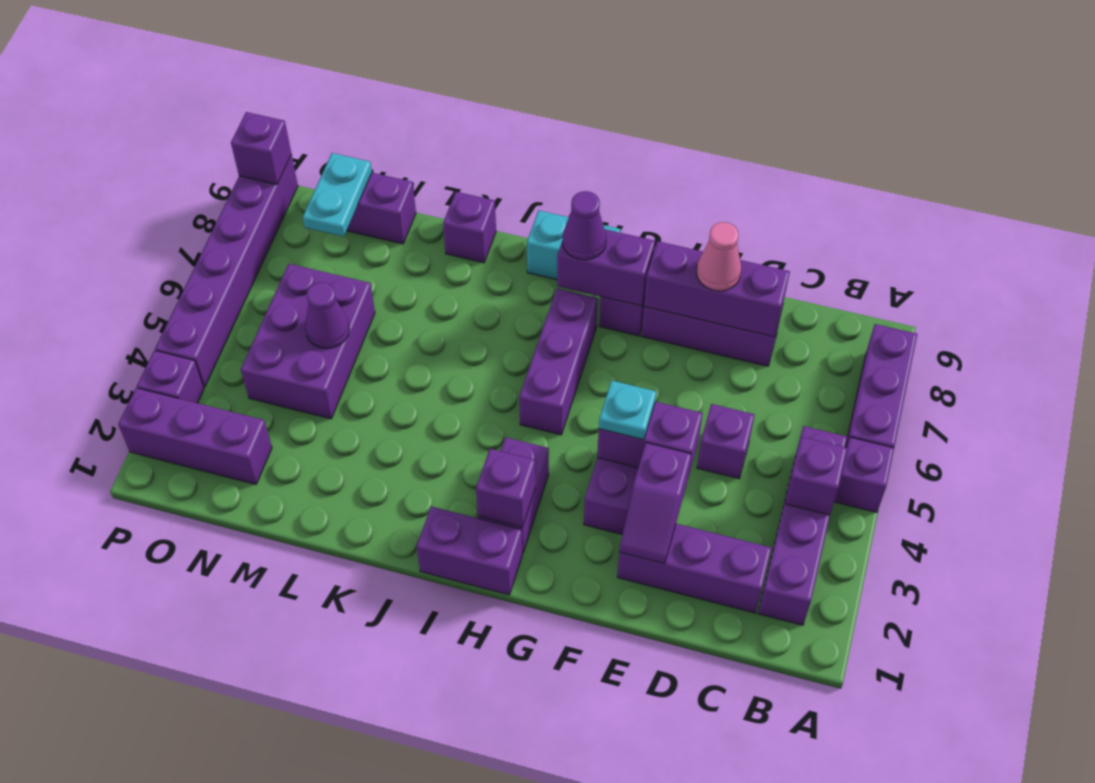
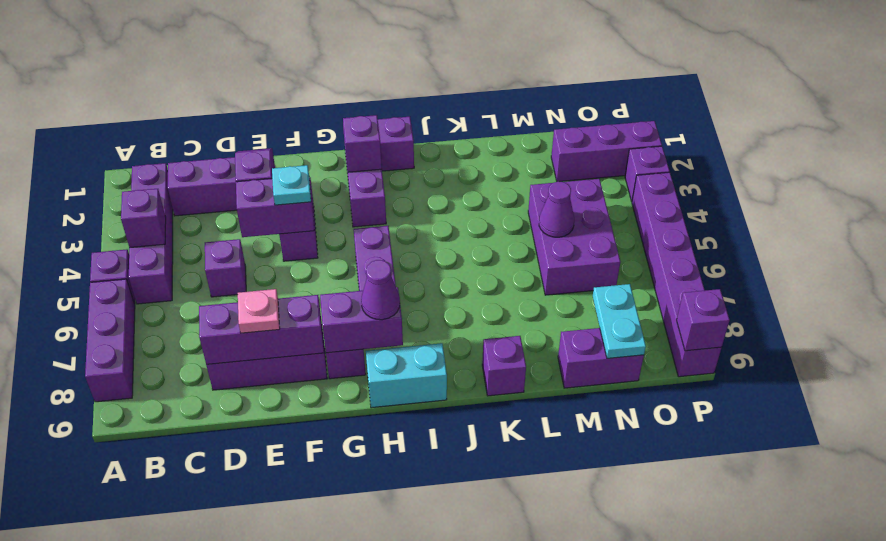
pink cone E8 level 3 -> pink plate E8 level 3

